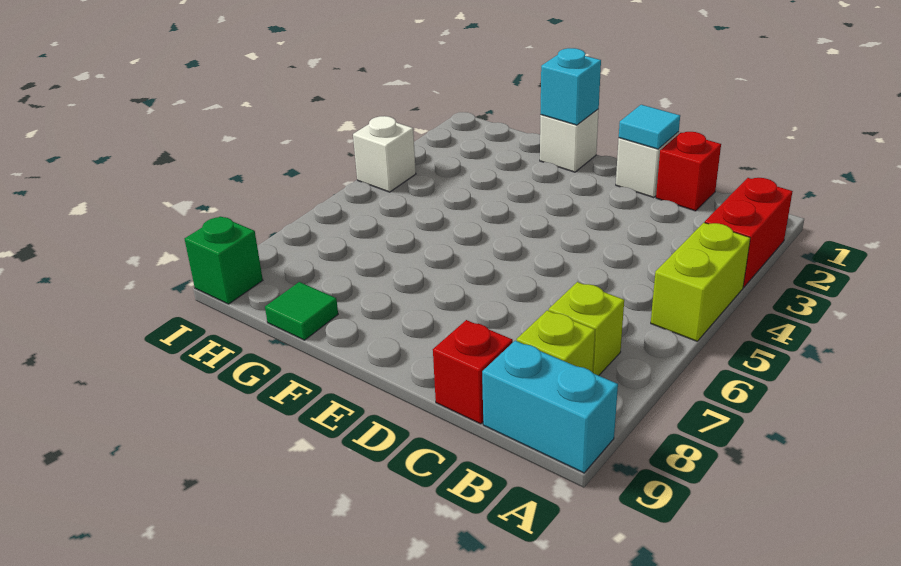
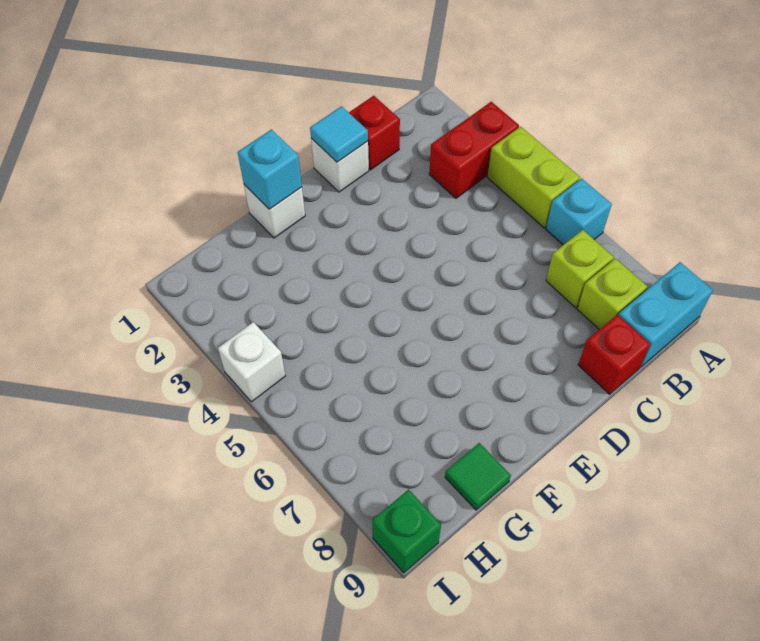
red brick A2:A3 level 1 -> red brick A3:B3 level 1
none -> cyan brick A6 level 1

